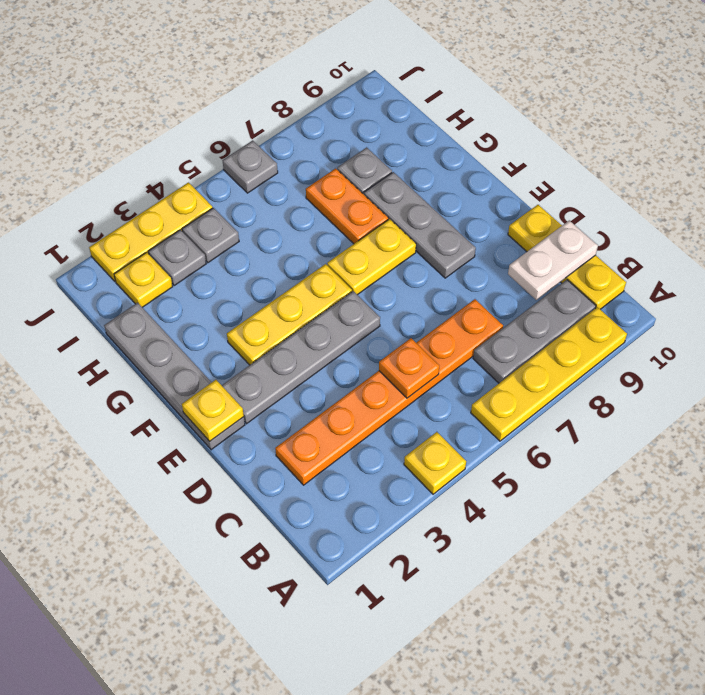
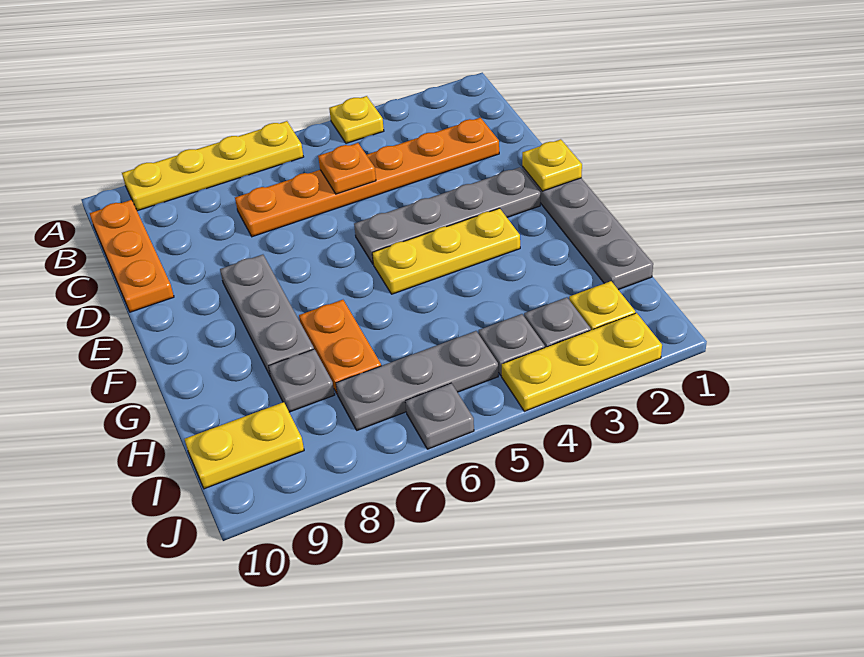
grey plate B7:B9 level 1 -> grey plate I5:I7 level 1
yellow plate B10:D10 level 1 -> orange plate B10:D10 level 1
white plate C9:C10 level 2 -> none
yellow plate F6:F7 level 1 -> yellow plate I9:I10 level 1

